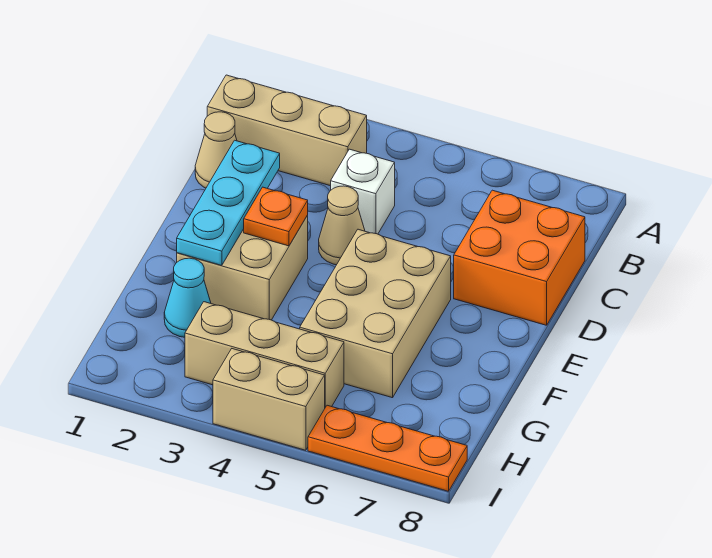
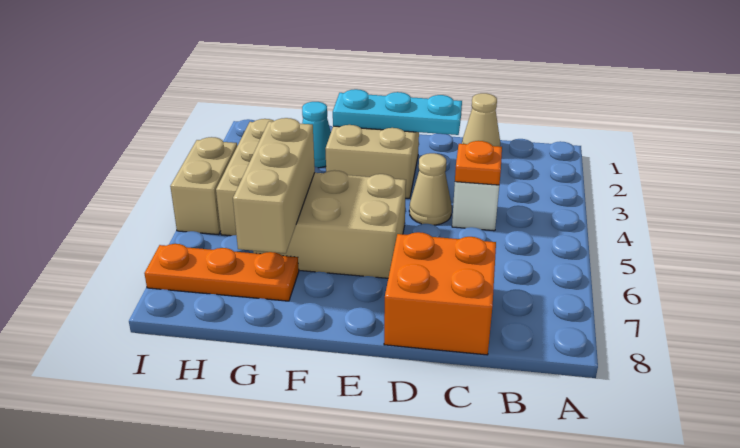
tan brick B1:B3 level 1 -> tan brick G5:G7 level 2
orange plate E3 level 2 -> orange plate C4 level 2
orange plate I6:I8 level 1 -> orange plate G7:I7 level 1

